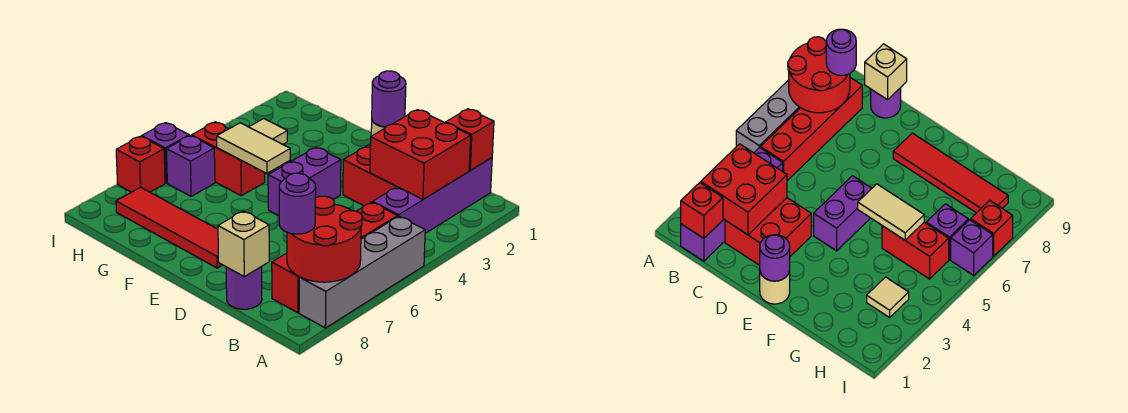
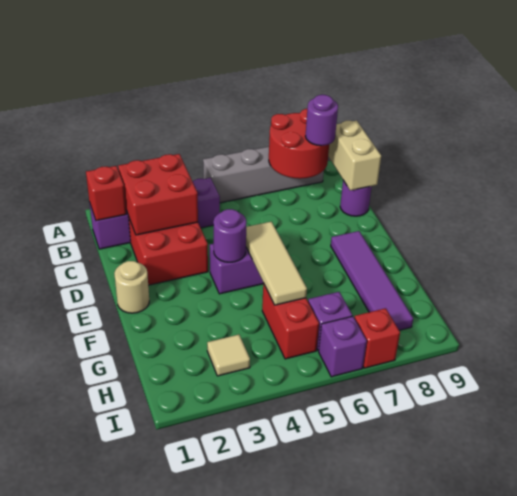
red brick B5:B8 level 1 -> none
tan brick C9 level 2 -> tan brick B9:C9 level 2
purple round brick E1 level 2 -> purple round brick E4 level 2
red tile E8:H8 level 1 -> purple tile E8:H8 level 1
tan tile F5:G5 level 2 -> tan tile E5:G5 level 2

